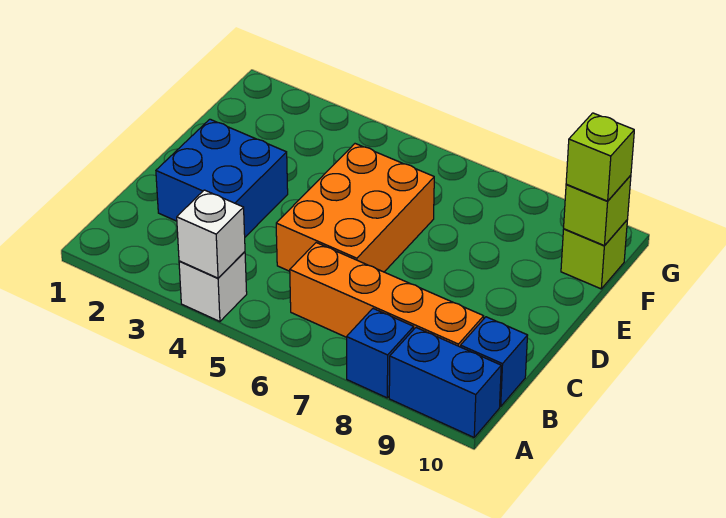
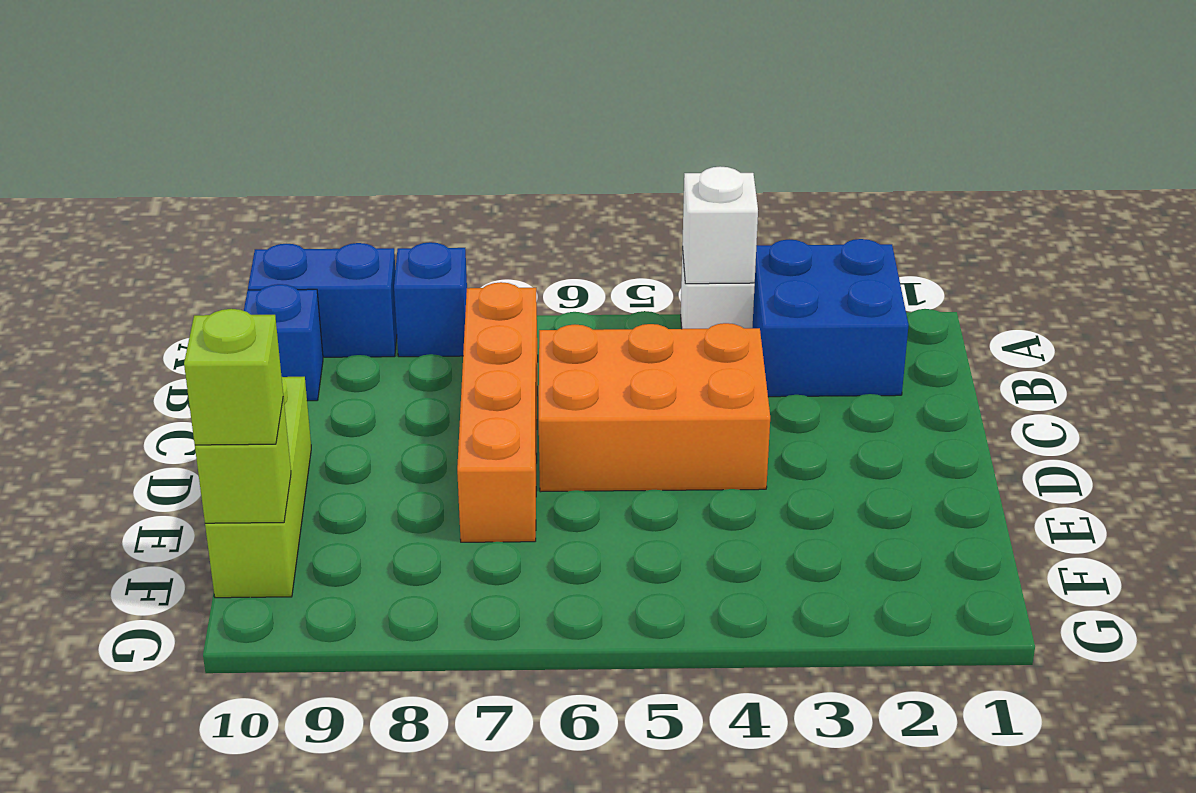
orange brick B6:B9 level 1 -> orange brick B7:E7 level 1
blue brick C2:D3 level 1 -> blue brick A2:B3 level 1
orange brick C5:E6 level 1 -> orange brick C4:D6 level 1
lime brick F10 level 1 -> lime brick D10:F10 level 1

